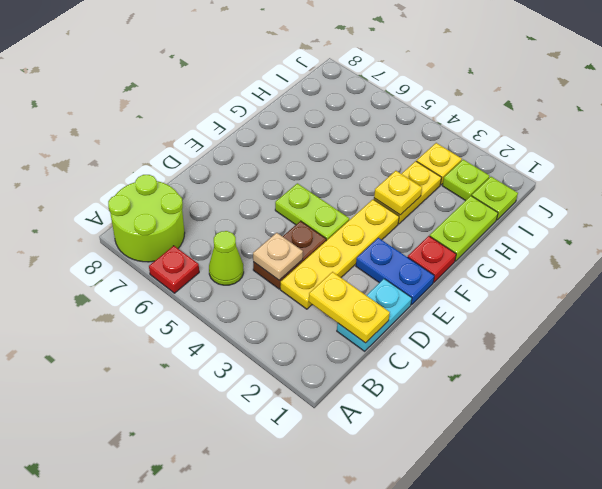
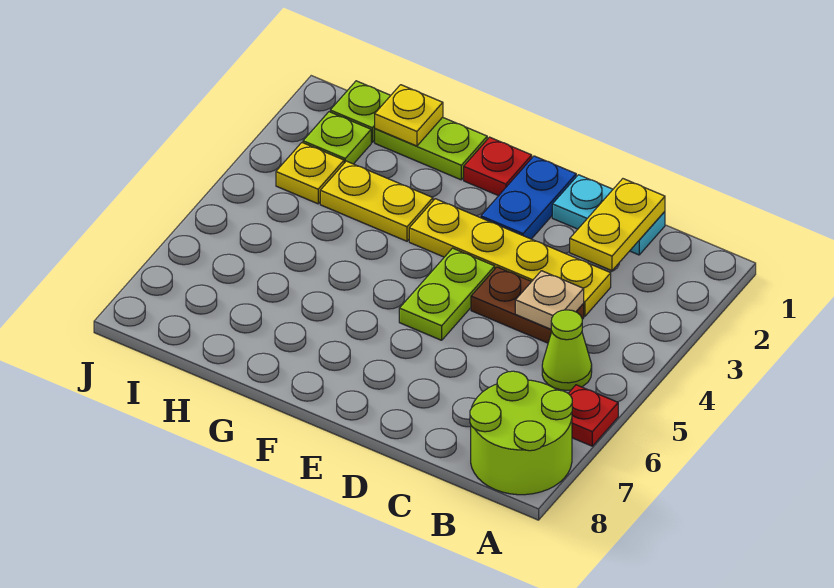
yellow plate G3 level 2 -> yellow plate H1 level 2

